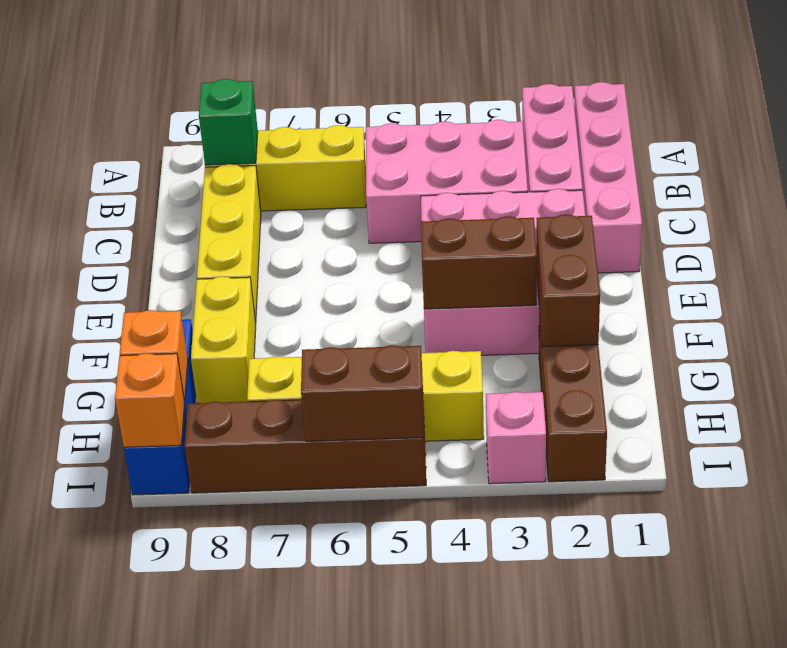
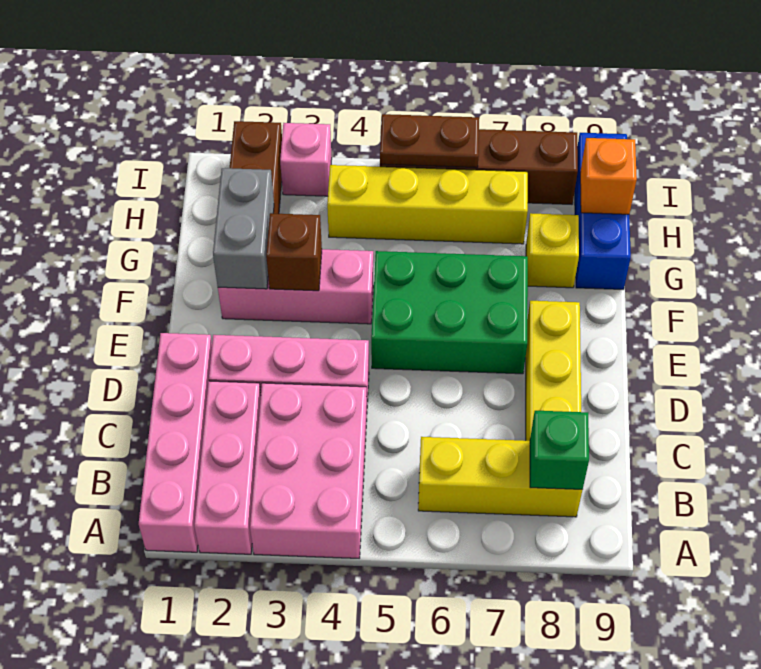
pink brick B3:C5 level 1 -> pink brick A3:C4 level 1
none -> green brick E5:F7 level 1
brown brick F2:G2 level 2 -> grey brick F2:G2 level 2
brown brick F3:F4 level 2 -> brown brick F3 level 2
yellow brick F8:G8 level 1 -> yellow brick G8 level 1
brown brick I5:I6 level 2 -> brown plate I5:I6 level 2
orange brick I9 level 2 -> none

